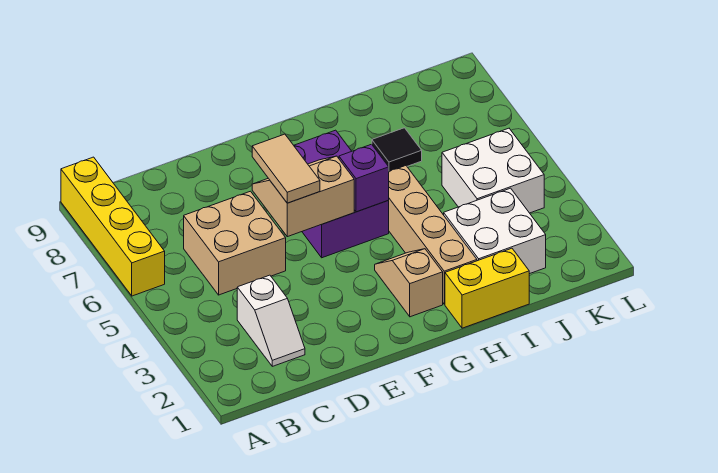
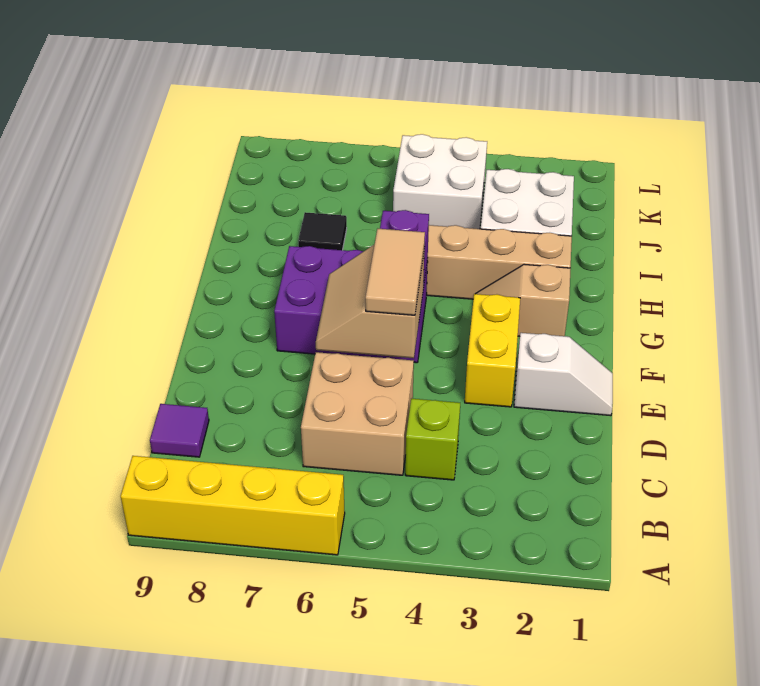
white slope C2:C3 level 1 top 3 -> white slope E1:E2 level 1 top 2
none -> lime brick C4 level 1
none -> purple tile C9 level 1
tan tile E5:E6 level 3 -> tan tile E5:F5 level 3
yellow brick H1:I1 level 1 -> yellow brick E3:F3 level 1

